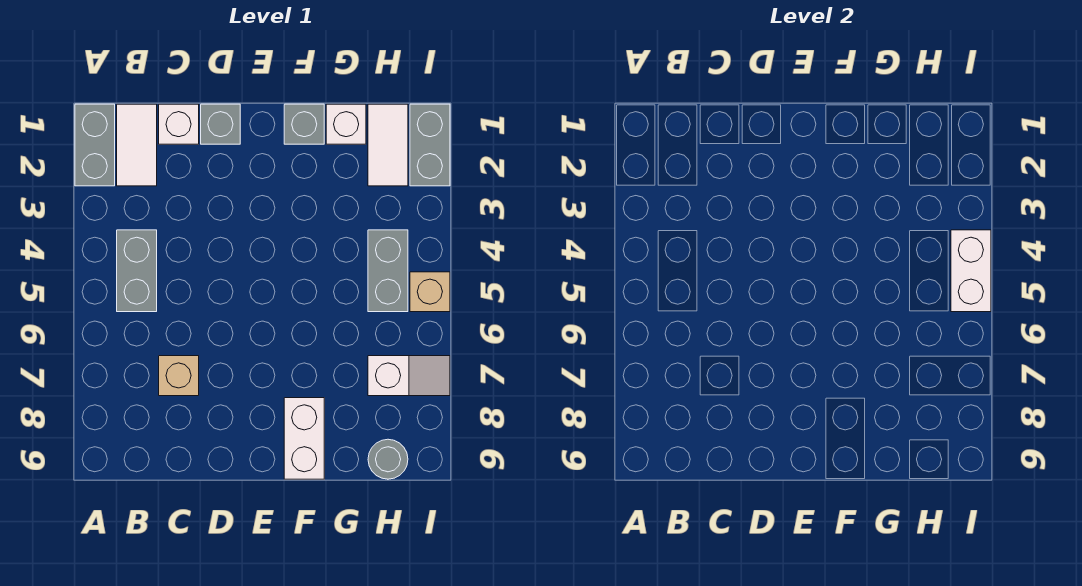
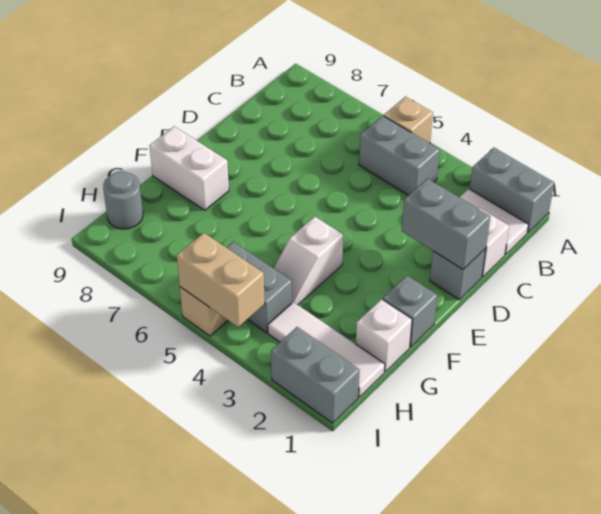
tan brick C7 level 1 -> tan brick A5 level 1
none -> grey brick D1:D2 level 2
white tile H1:H2 level 1 -> white tile H1:H3 level 1
white slope H7:I7 level 1 top H -> white slope F4:G4 level 1 top F
white brick I4:I5 level 2 -> tan brick I4:I5 level 2

